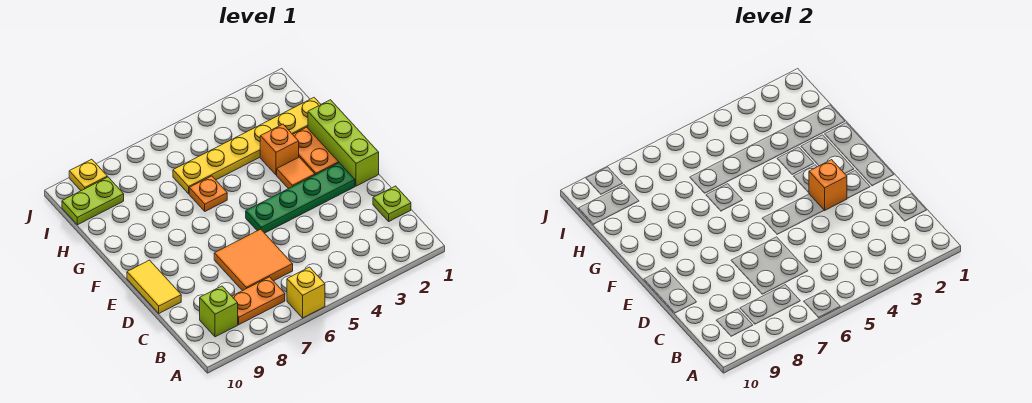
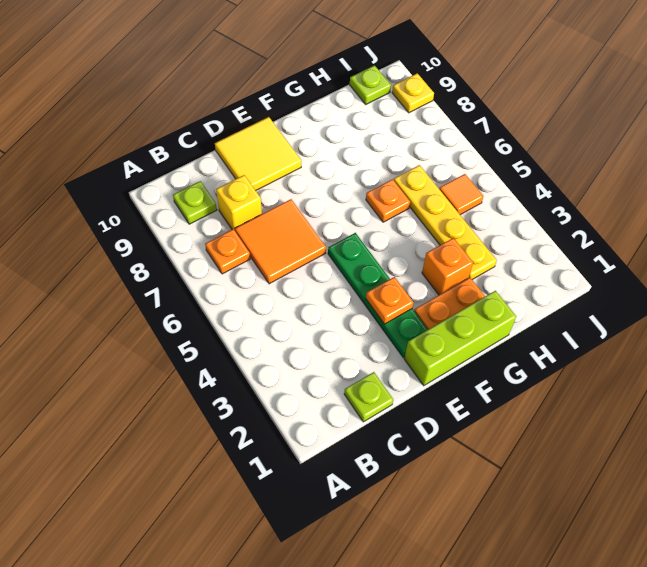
yellow brick A6 level 1 -> yellow brick C8 level 1
orange plate B7:B8 level 1 -> orange plate B7 level 1
lime brick B9 level 1 -> lime plate B9 level 1
yellow tile D10:E10 level 1 -> yellow tile D9:E10 level 1
orange brick E3 level 2 -> orange plate E3 level 2
orange tile F3 level 1 -> orange tile I5 level 1
yellow plate H1:H6 level 1 -> yellow plate H3:H6 level 1
lime plate I9:I10 level 1 -> lime plate I10 level 1

